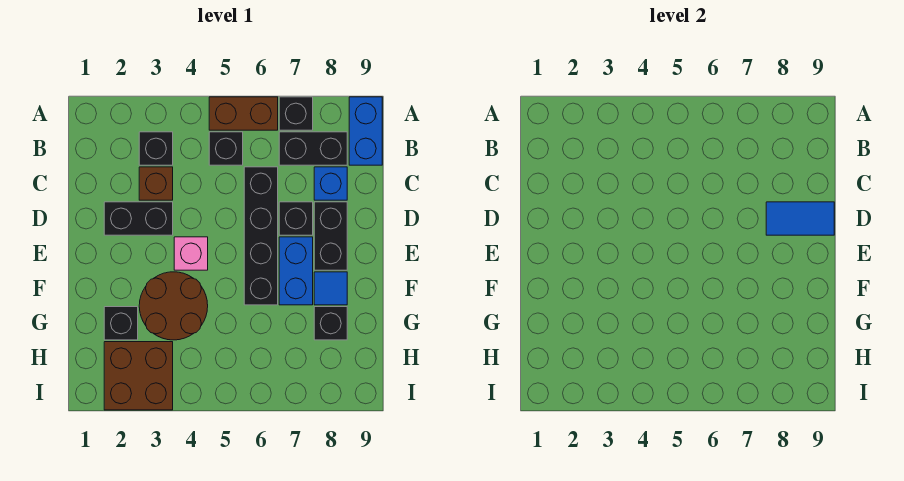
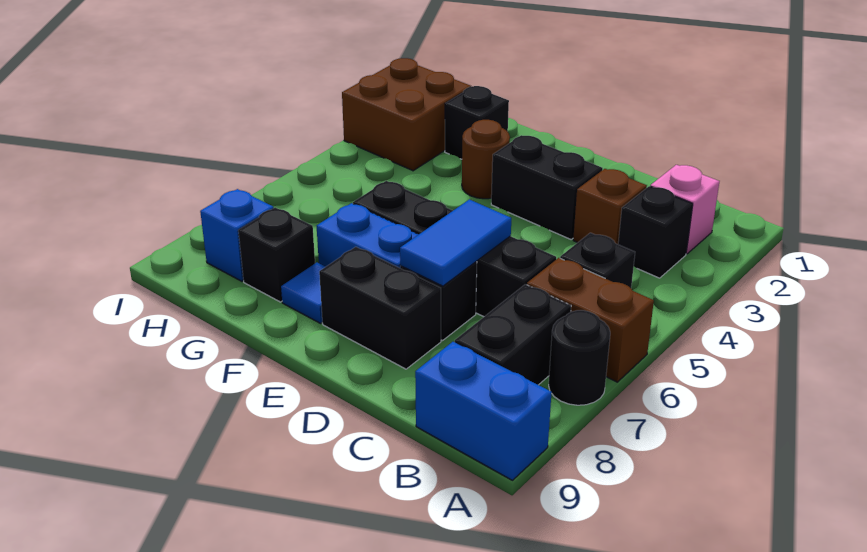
brown brick A5:A6 level 1 -> brown brick A6:B6 level 1
black brick A7 level 1 -> black round brick A7 level 1
blue brick C8 level 1 -> blue brick H8 level 1
black brick D2:D3 level 1 -> black brick D3:E3 level 1
blue tile D8:D9 level 2 -> blue tile D6:D7 level 2
pink brick E4 level 1 -> pink brick B2 level 1
brown round brick F3:G4 level 1 -> brown round brick F3 level 1

